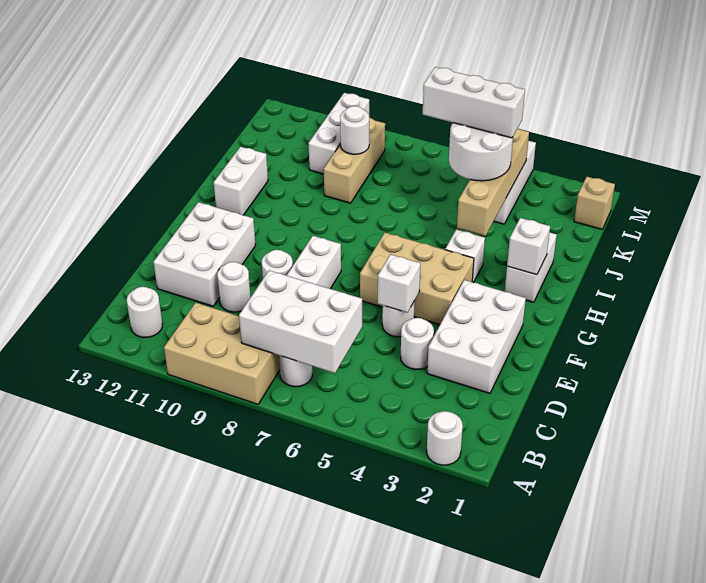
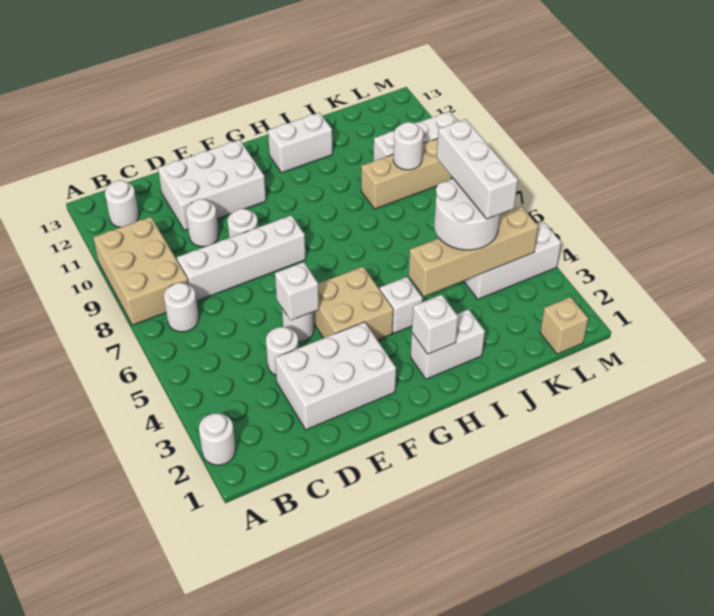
white brick B6:C8 level 2 -> none
tan brick F4:G6 level 1 -> tan brick F4:G5 level 1

